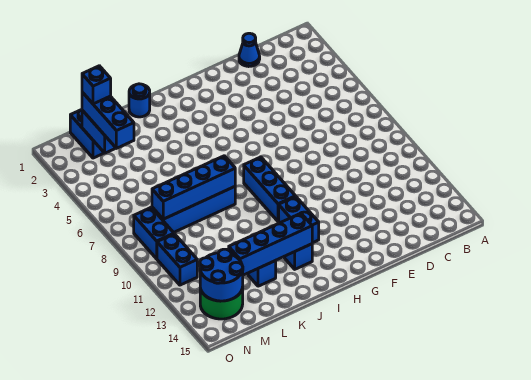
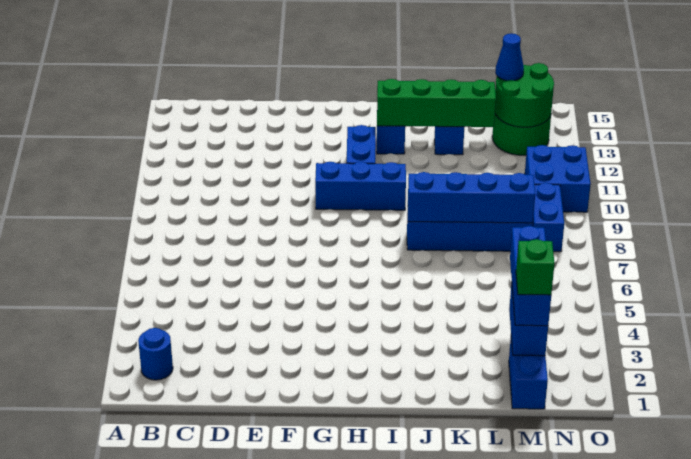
blue cone D1 level 1 -> blue cone M14 level 3
blue brick H8:H10 level 1 -> blue brick G10:I10 level 1
blue brick I13:L13 level 2 -> green brick I13:L13 level 2
blue round brick J1 level 1 -> blue round brick B2 level 1
blue brick M2 level 4 -> green brick M2 level 4
blue round brick M13:N14 level 2 -> green round brick M13:N14 level 2
blue brick N10:N11 level 1 -> blue brick N10:O11 level 1

